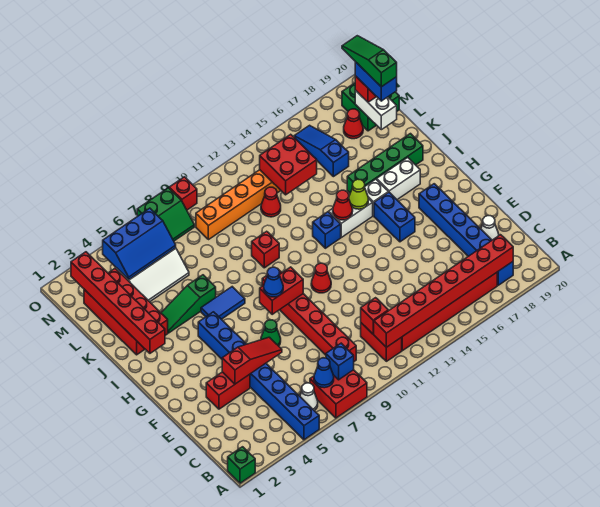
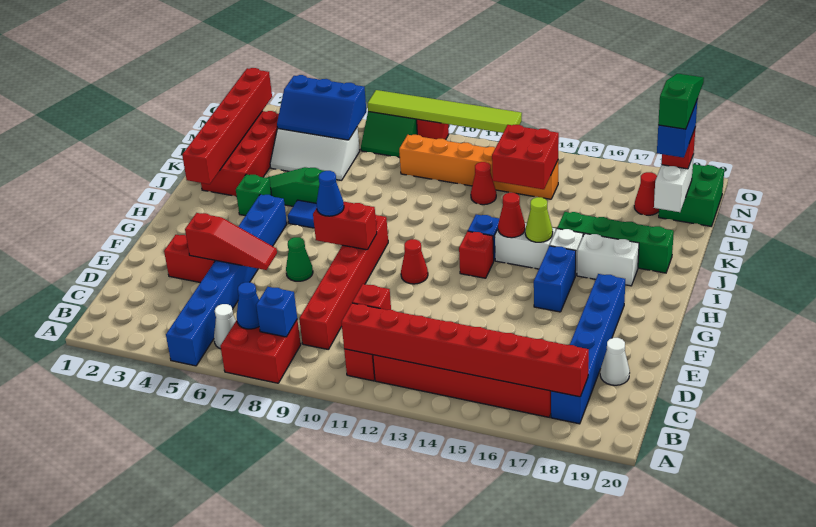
green brick A1 level 1 -> green brick I4 level 1
red brick J10 level 1 -> red brick H13 level 1
blue slope L16:N16 level 1 top L -> none
none -> lime tile O7:O12 level 2

